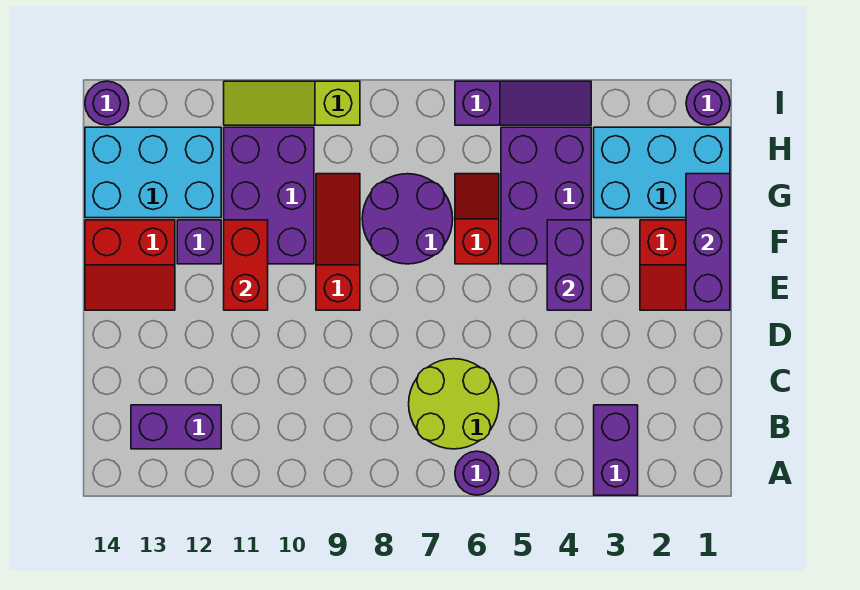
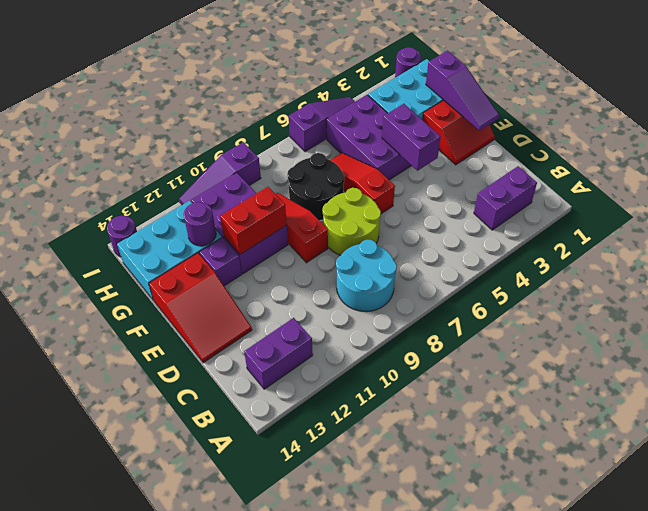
purple brick A3:B3 level 1 -> purple brick B2:B3 level 1
purple round brick A6 level 1 -> purple round brick G12 level 2
lime round brick B6:C7 level 1 -> lime round brick D7:E8 level 1
none -> cyan round brick B8:C9 level 1
purple brick E1:G1 level 2 -> purple slope E1:G1 level 2 top G
red brick E11:F11 level 2 -> red brick F10:F11 level 2
red slope E13:F14 level 1 top F -> red slope D13:F14 level 1 top F
red slope F6:G6 level 1 top F -> red slope E6:G6 level 1 top E
purple round brick F7:G8 level 1 -> black round brick F7:G8 level 1
lime slope I9:I11 level 1 top 9 -> purple slope I9:I11 level 1 top 9

